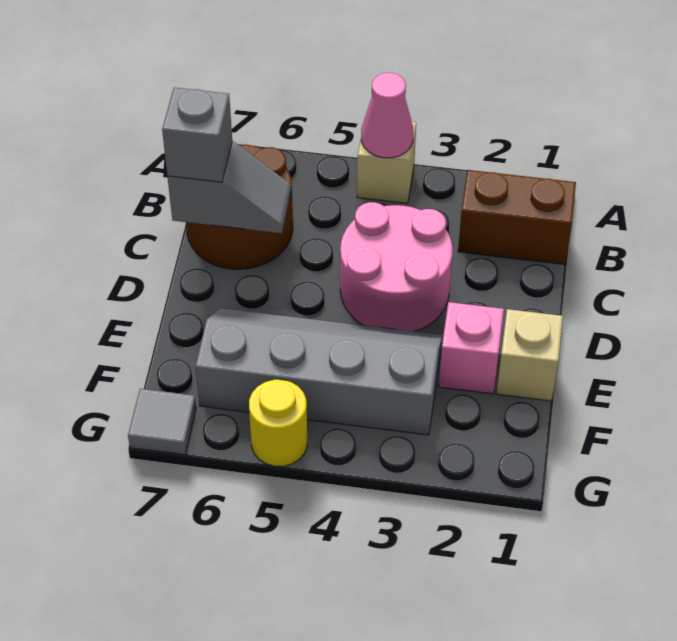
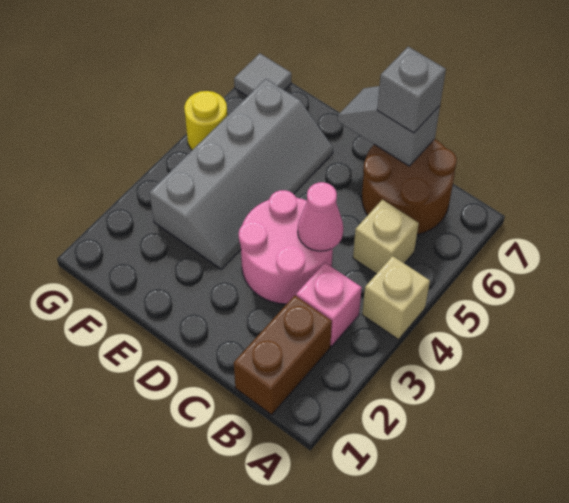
pink cone A4 level 2 -> pink cone C4 level 2
grey slope C6:C7 level 2 top 7 -> grey slope C7:D7 level 2 top C
tan brick E1 level 1 -> tan brick B5 level 1
pink brick E2 level 1 -> pink brick B3 level 1

